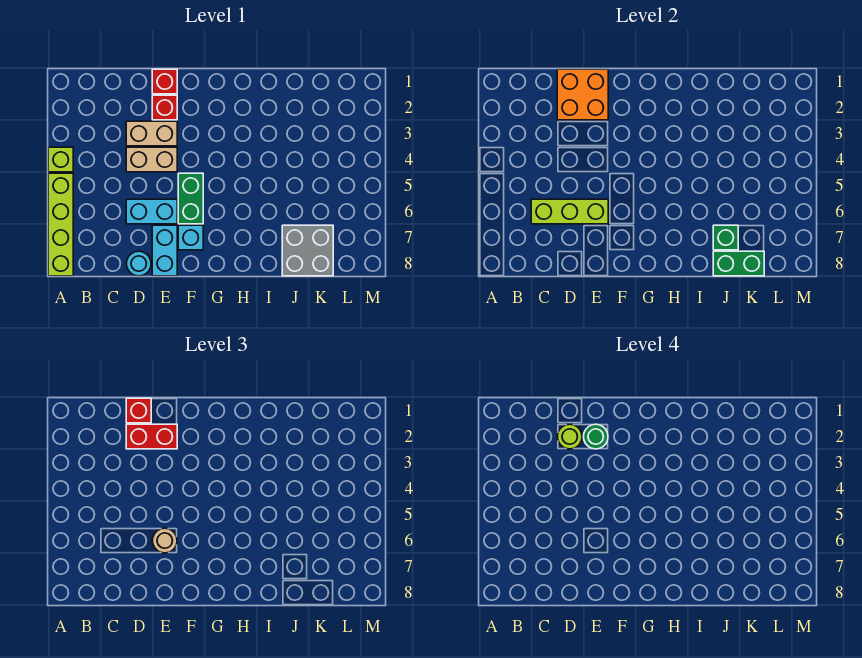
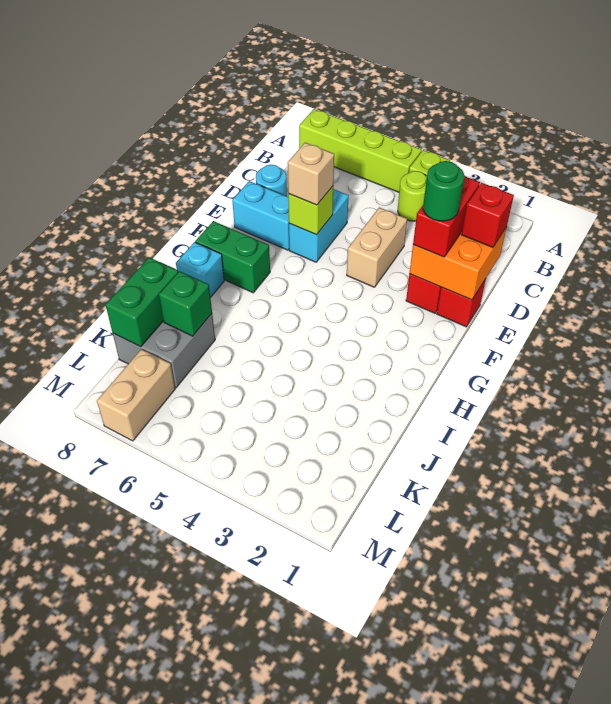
lime brick C6:E6 level 2 -> lime brick E6 level 2
lime round brick D2 level 4 -> lime round brick B4 level 1
tan brick D3:E3 level 1 -> tan brick L7:M7 level 1
tan round brick E6 level 3 -> tan brick E6 level 3
green brick F5:F6 level 1 -> green brick G7:G8 level 1
cyan brick F7 level 1 -> cyan brick H8 level 1

